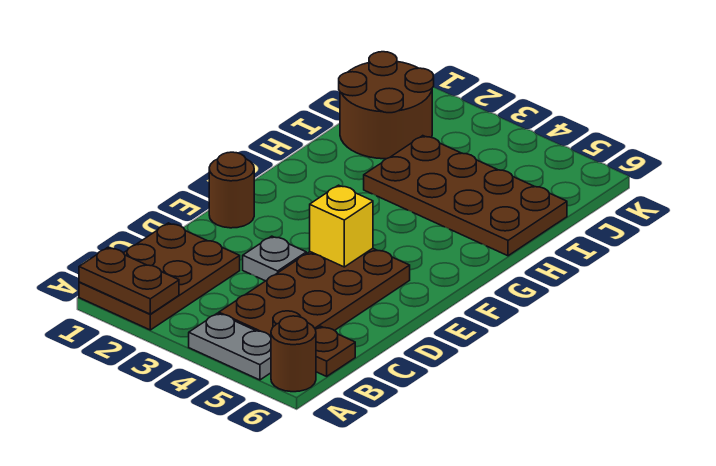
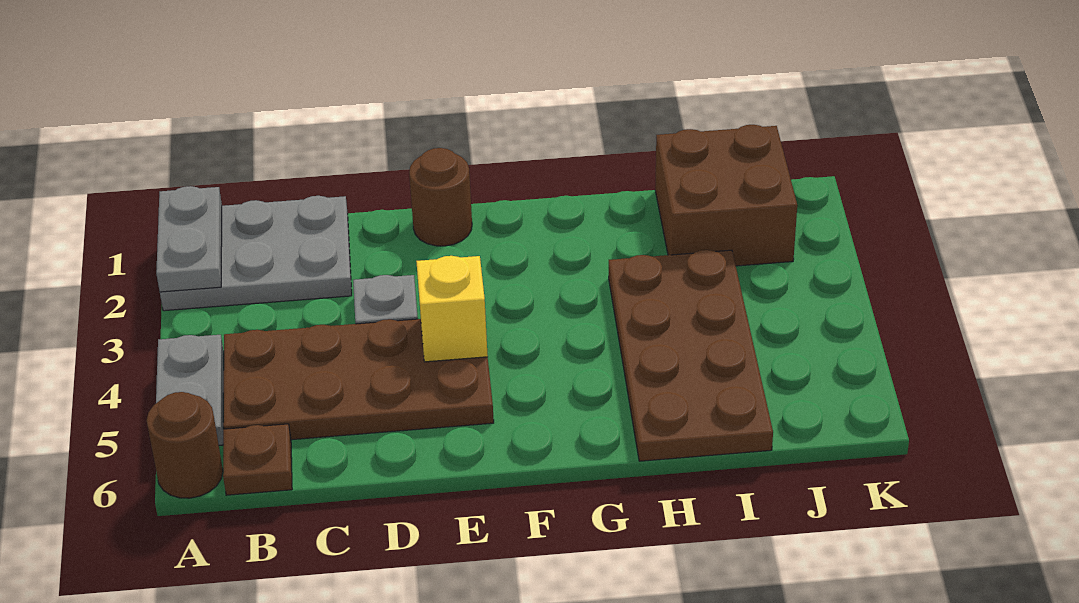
brown plate A1:C2 level 1 -> grey plate A1:C2 level 1
brown plate A1:A2 level 2 -> grey plate A1:A2 level 2
brown round brick I1:J2 level 1 -> brown brick I1:J2 level 1

